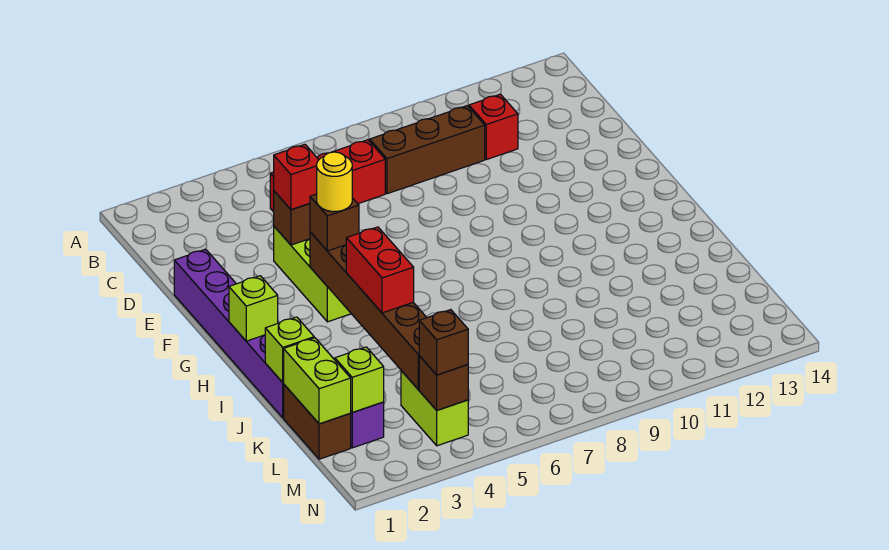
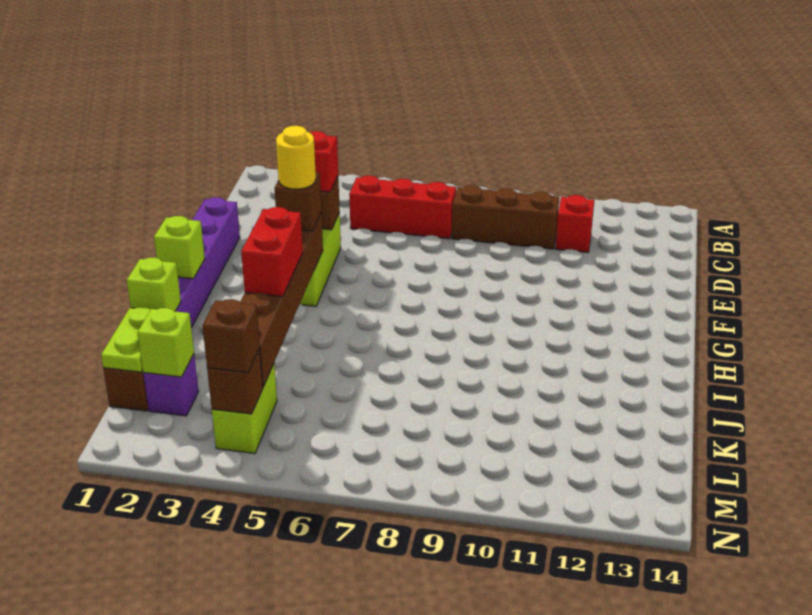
lime brick K1:L1 level 2 -> lime plate K1:L1 level 2

